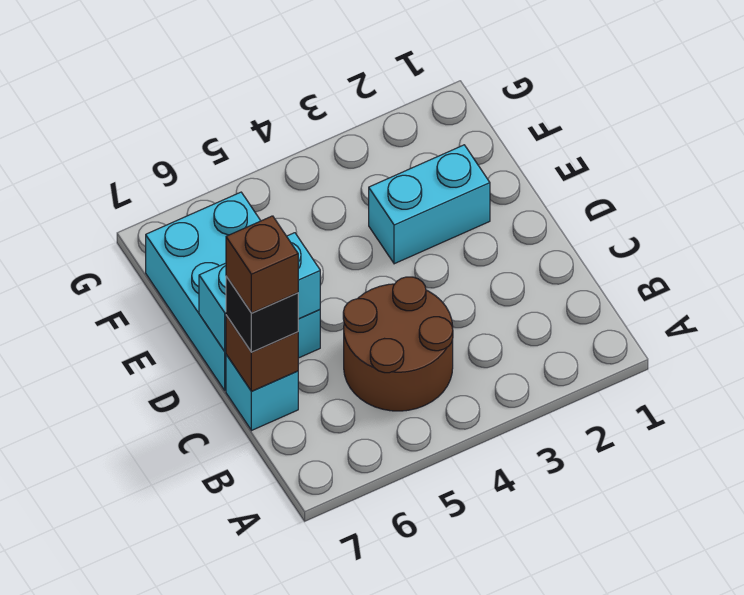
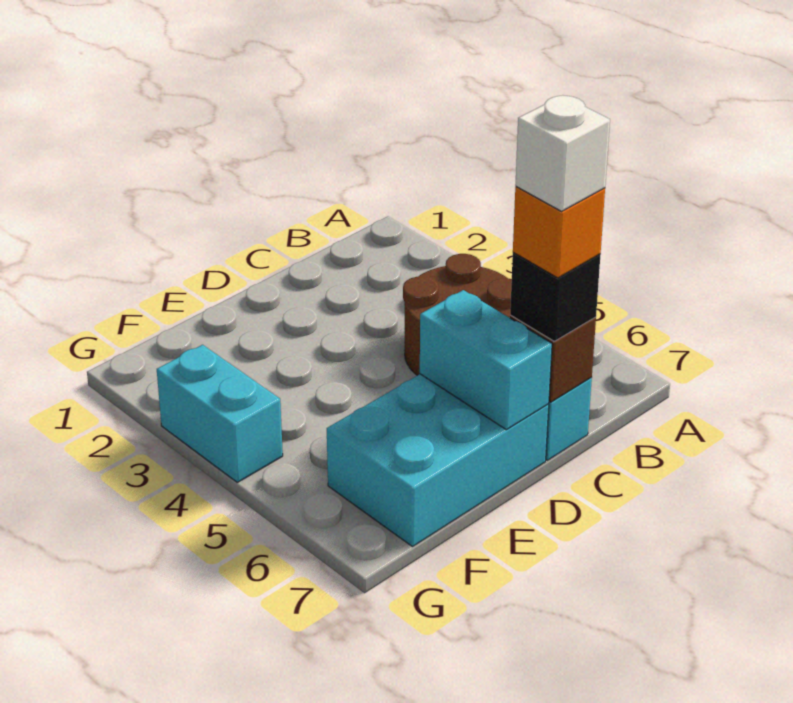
brown brick C7 level 4 -> orange brick C7 level 4
none -> white brick C7 level 5
cyan brick E2:E3 level 1 -> cyan brick G3:G4 level 1

